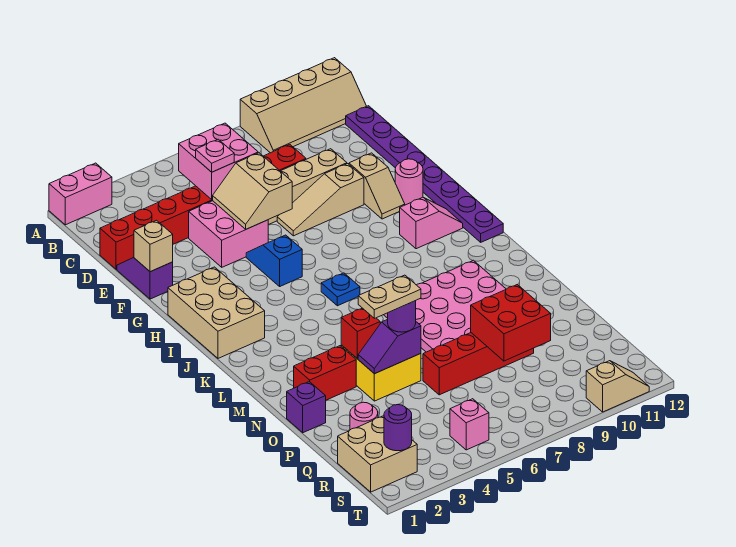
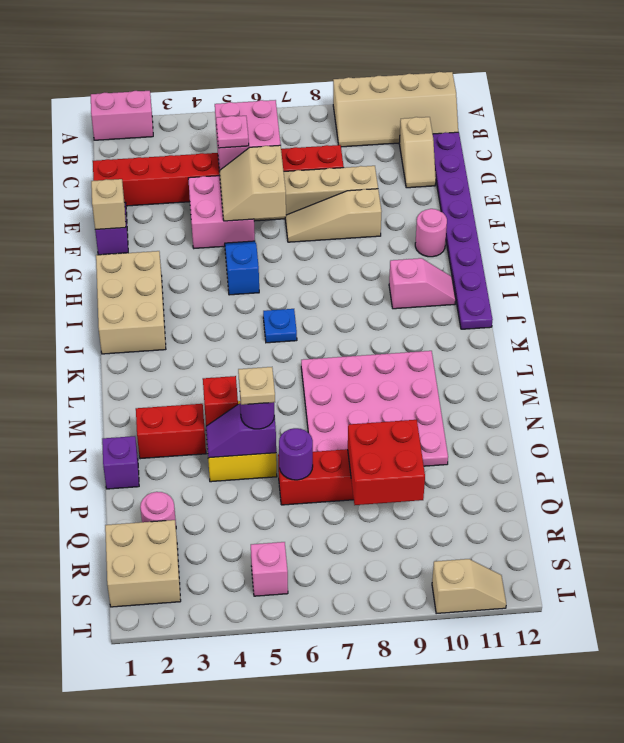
tan slope F10:G10 level 1 top F -> tan slope C11:D11 level 1 top C
tan plate O4:O5 level 4 -> tan plate O5 level 4
purple round brick S2 level 2 -> purple round brick P6 level 2

